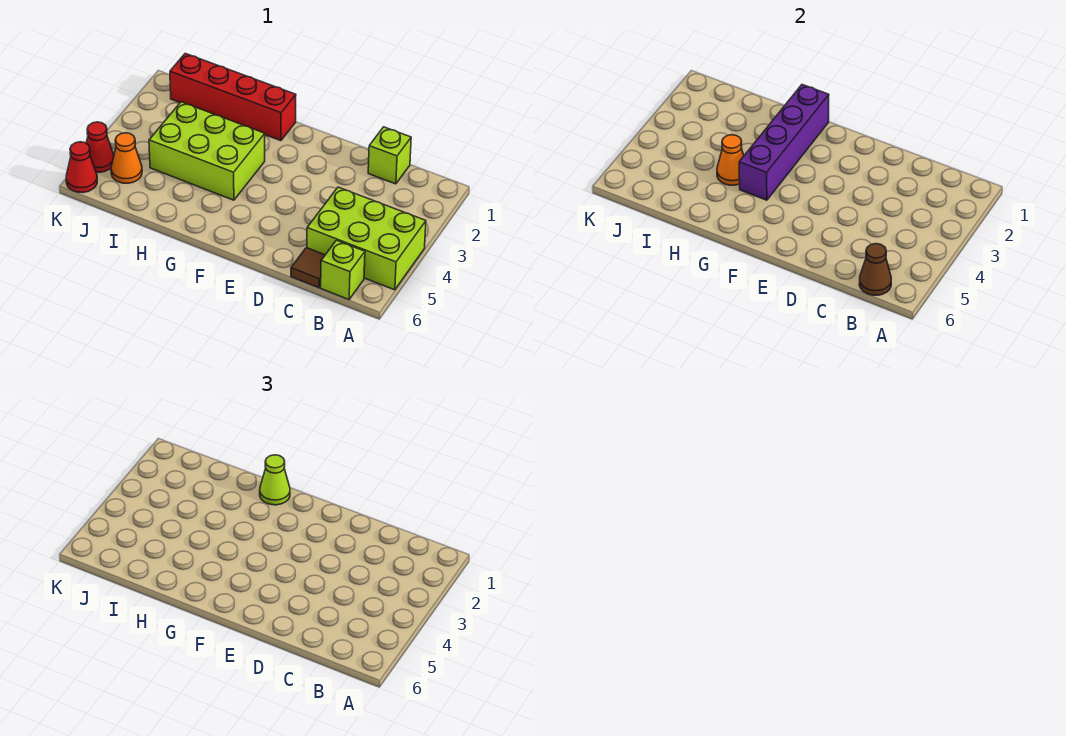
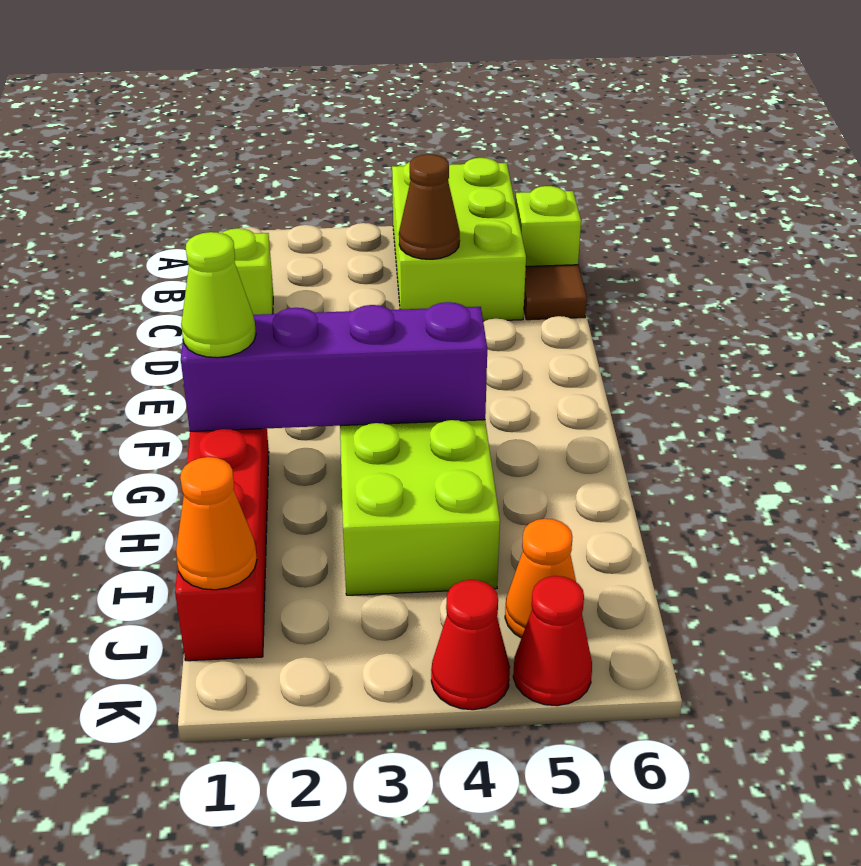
brown cone B6 level 2 -> brown cone C4 level 2
orange cone H4 level 2 -> orange cone J1 level 2
red cone K6 level 1 -> red cone K4 level 1

